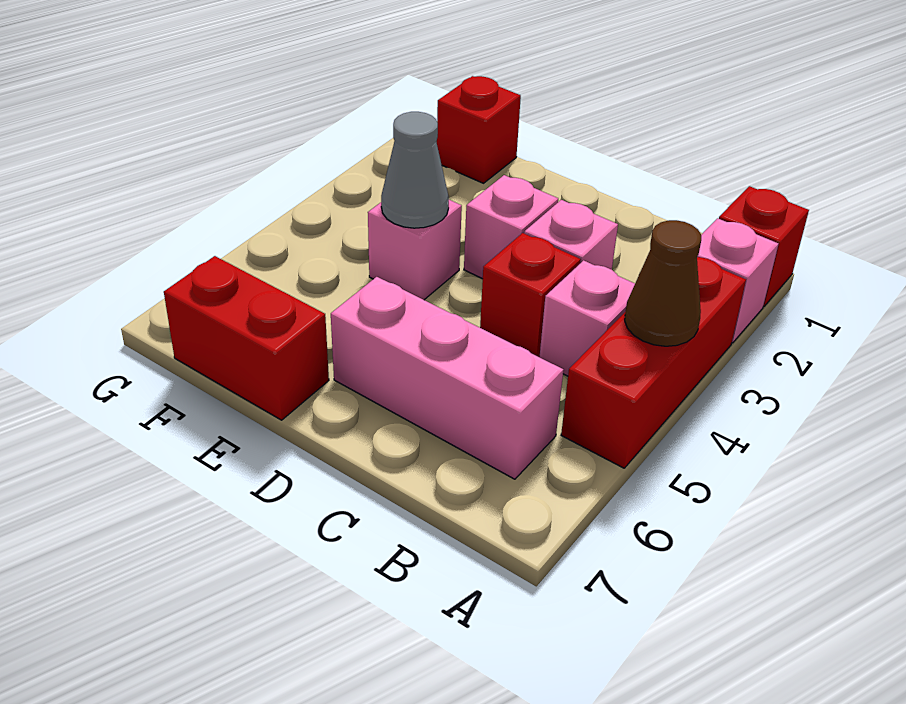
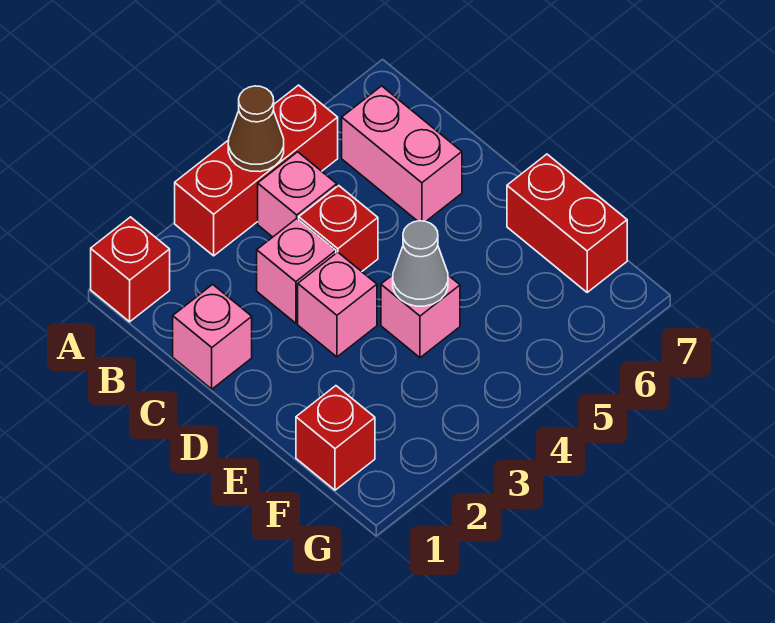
pink brick A2 level 1 -> pink brick C1 level 1
pink brick B6:D6 level 1 -> pink brick B6:C6 level 1

